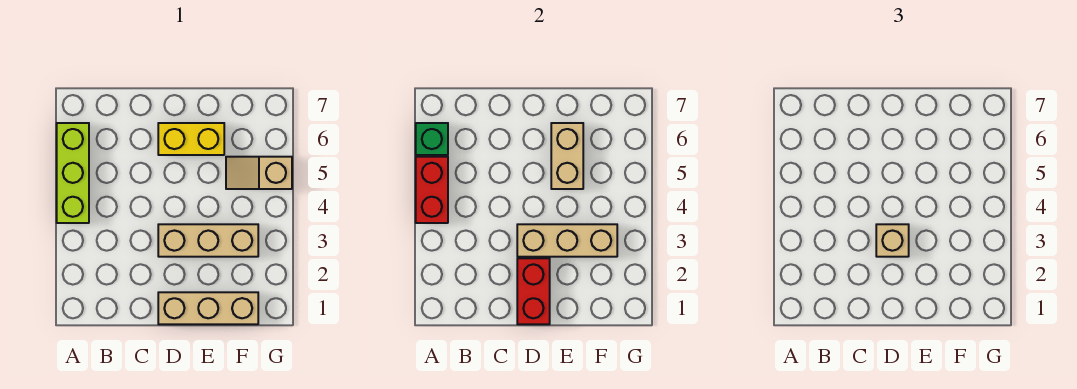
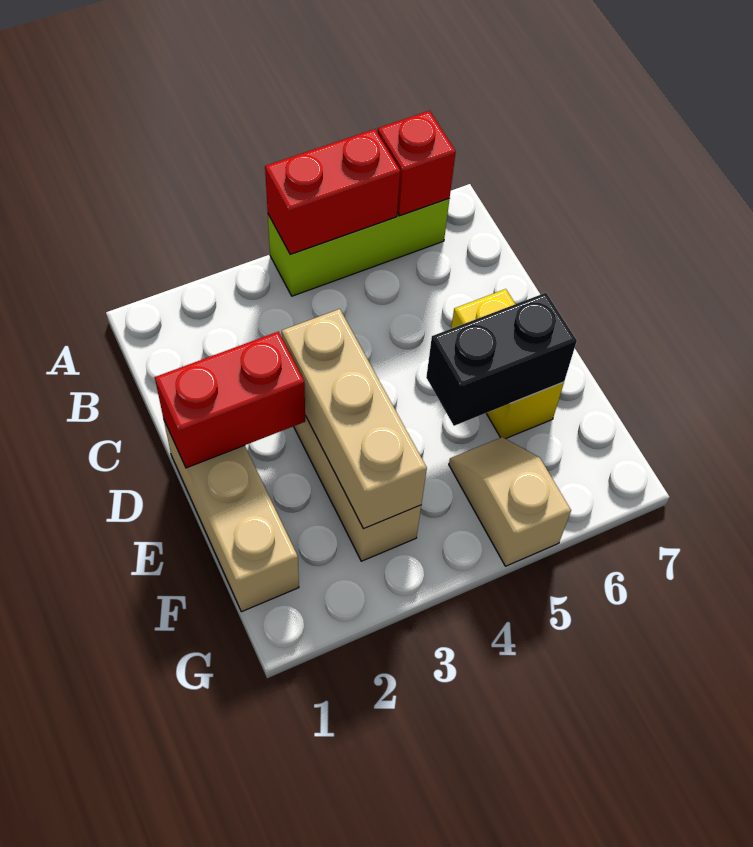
green brick A6 level 2 -> red brick A6 level 2
tan brick D3 level 3 -> none
tan brick E5:E6 level 2 -> black brick E5:E6 level 2

